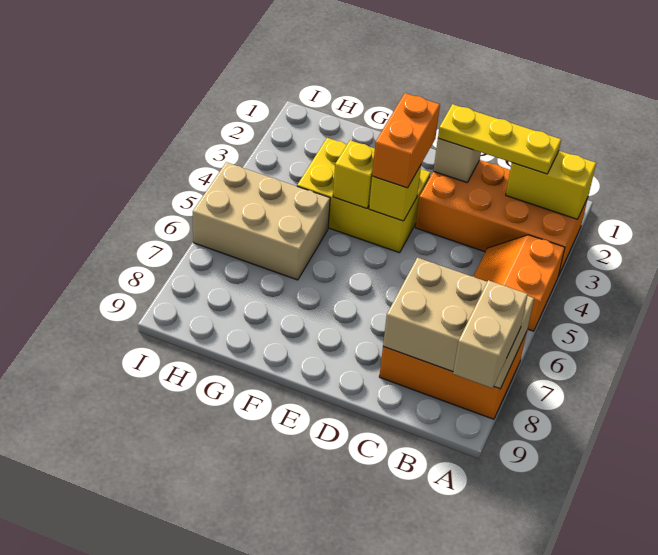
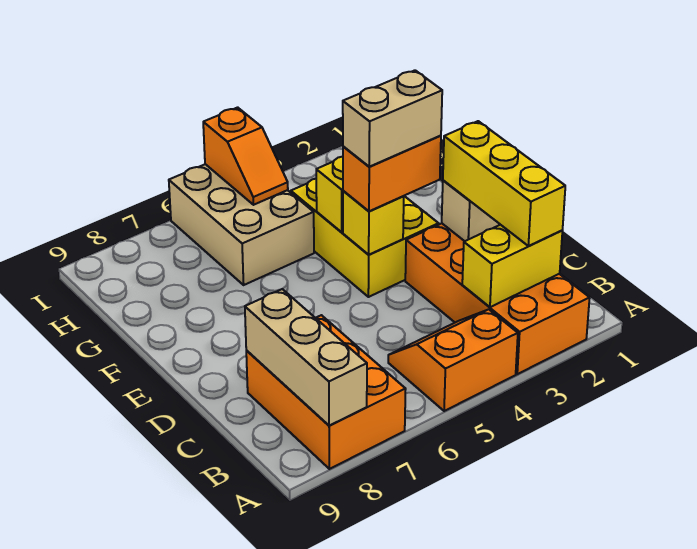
yellow brick A2:B2 level 2 -> yellow brick B2:B3 level 2
tan brick A7:C8 level 2 -> tan brick A8:C8 level 2
tan brick A8:A9 level 3 -> tan brick E3:E4 level 4
yellow plate B2:D2 level 3 -> yellow brick B2:D2 level 3
none -> orange slope H5:I5 level 2 top I

